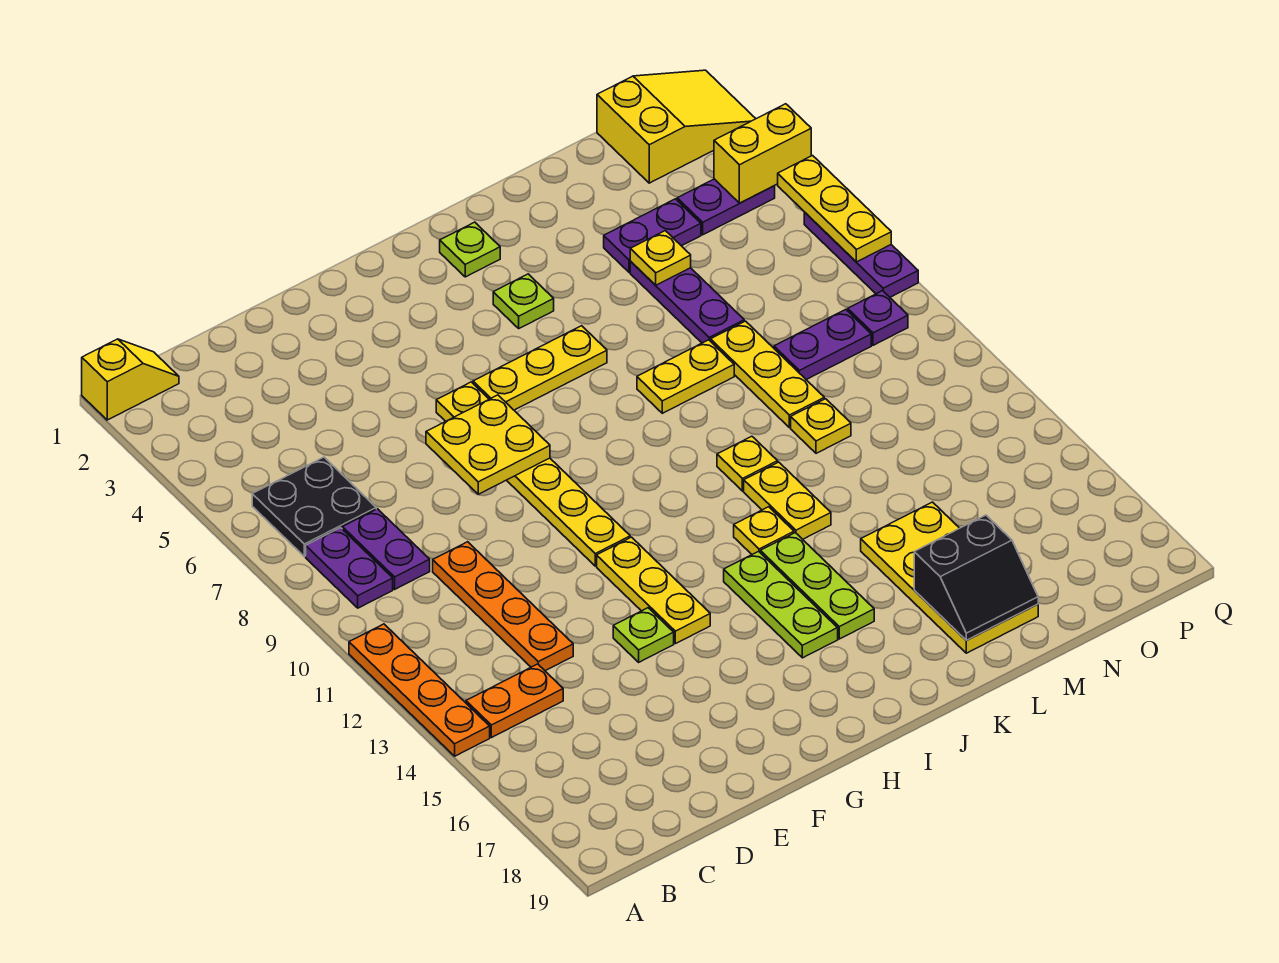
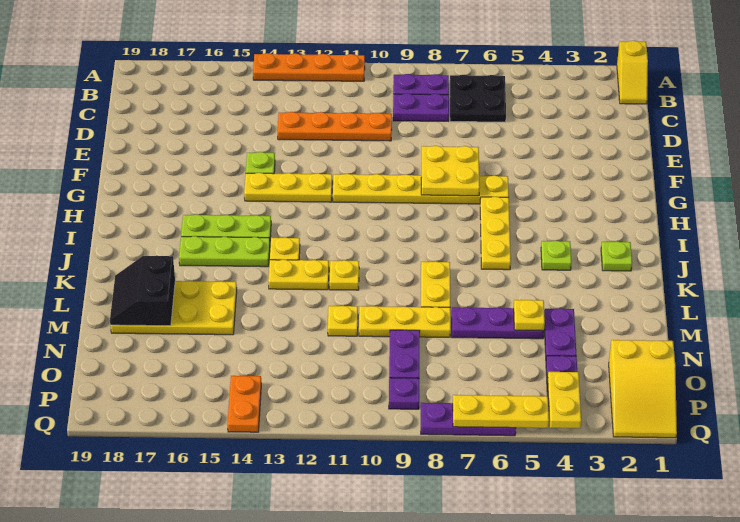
orange plate B14:C14 level 1 -> orange plate P14:Q14 level 1
yellow brick P4:Q4 level 2 -> yellow plate P4:Q4 level 2

